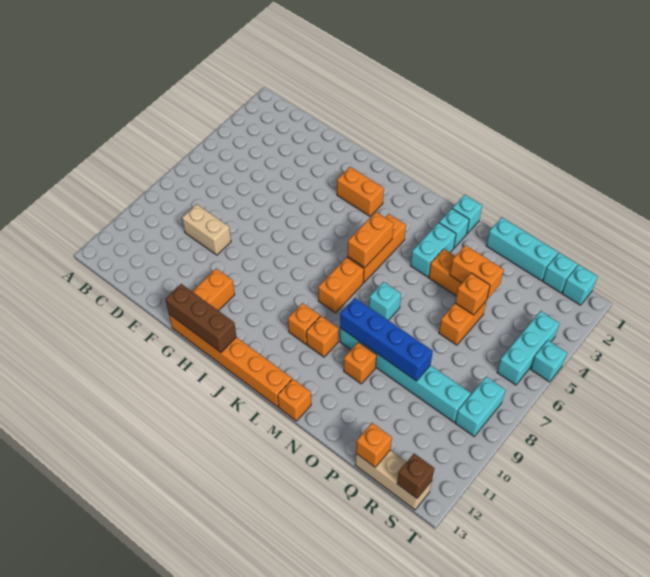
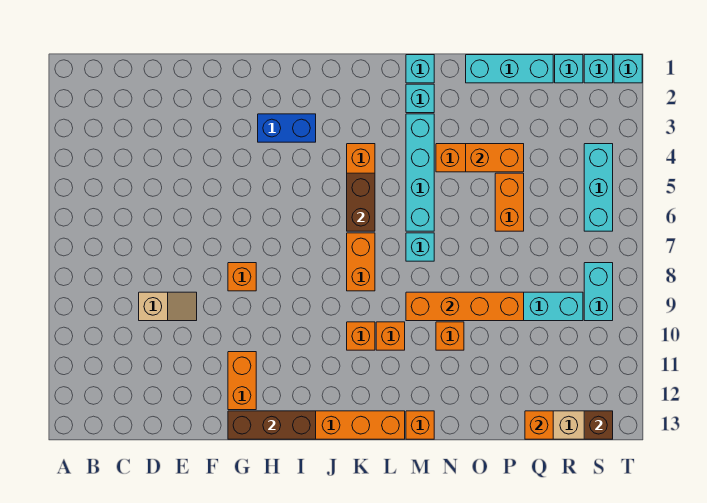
tan brick D9:E9 level 1 -> tan slope D9:E9 level 1 top D
orange brick H3:I3 level 1 -> blue brick H3:I3 level 1
orange brick K5:K6 level 2 -> brown brick K5:K6 level 2
cyan brick M3:M4 level 1 -> cyan brick M3:M6 level 1
blue brick M9:P9 level 2 -> orange brick M9:P9 level 2
orange brick P5 level 2 -> orange brick G8 level 1
cyan brick T5 level 1 -> cyan brick T1 level 1

